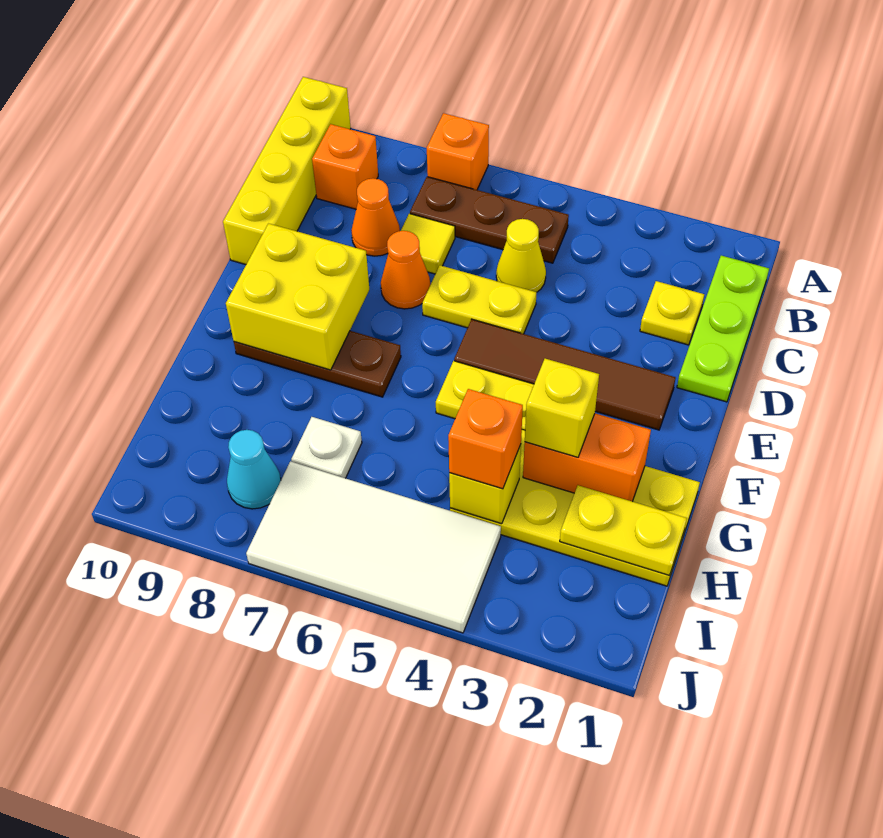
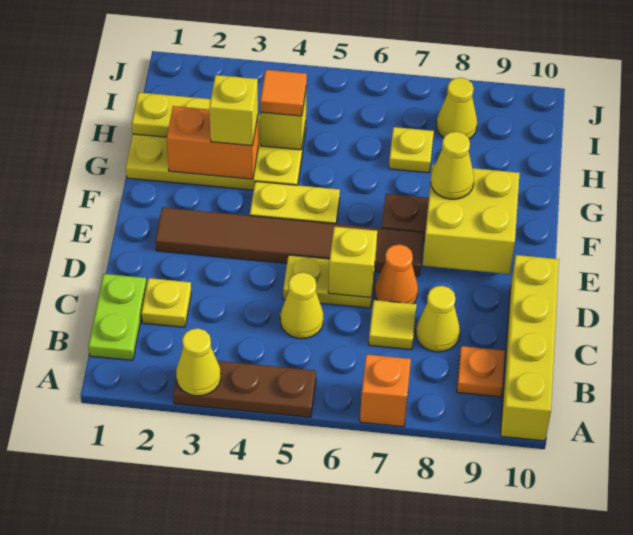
none -> yellow cone A3 level 2
lime plate B1:D1 level 1 -> lime plate B1:C1 level 1
brown plate B5:B7 level 1 -> brown plate A3:A5 level 1
orange brick B9 level 1 -> orange plate B9 level 1
orange cone C8 level 1 -> yellow cone C8 level 1
none -> yellow brick D6 level 2
brown tile E2:E5 level 1 -> brown tile E2:E7 level 1
none -> yellow cone F8 level 3
orange brick H4 level 3 -> orange tile H4 level 3
white plate H7 level 1 -> yellow plate H7 level 1
white tile I4:J7 level 1 -> none
cyan cone I8 level 1 -> yellow cone I8 level 1

